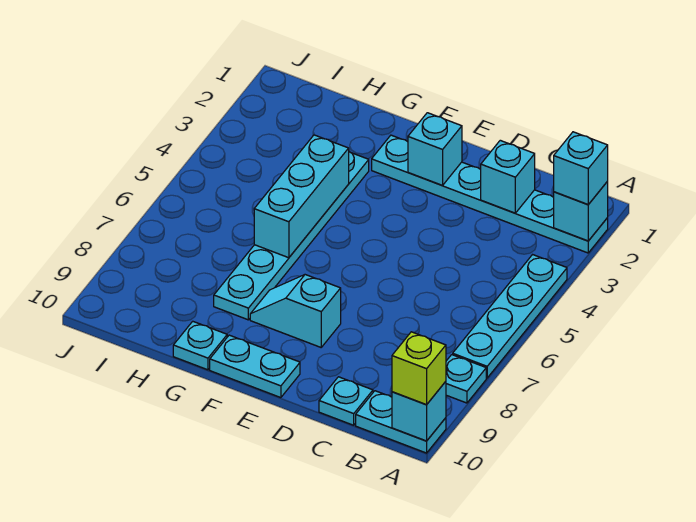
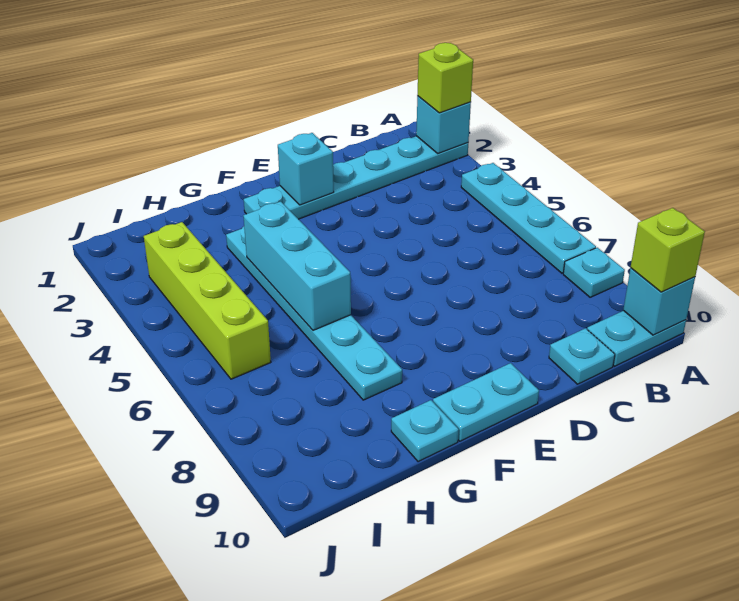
cyan brick A2 level 3 -> lime brick A2 level 3
cyan brick C2 level 2 -> none
cyan slope E8:F8 level 1 top E -> none
none -> lime brick I3:I6 level 1

